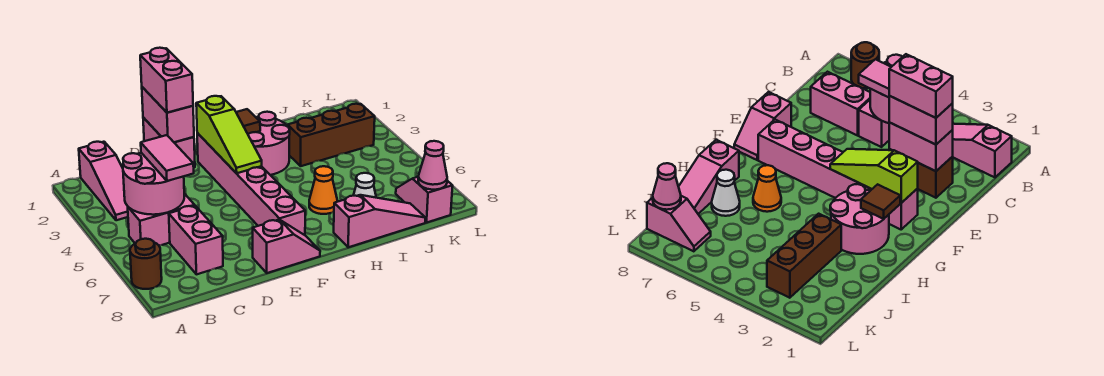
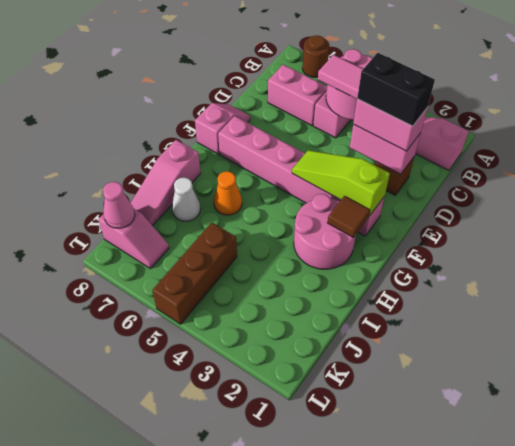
pink brick D2:D3 level 4 -> black brick D2:D3 level 4
pink slope E8:F8 level 1 top E -> pink slope E8:F8 level 1 top F
brown brick I3:K3 level 1 -> brown brick J5:L5 level 1

